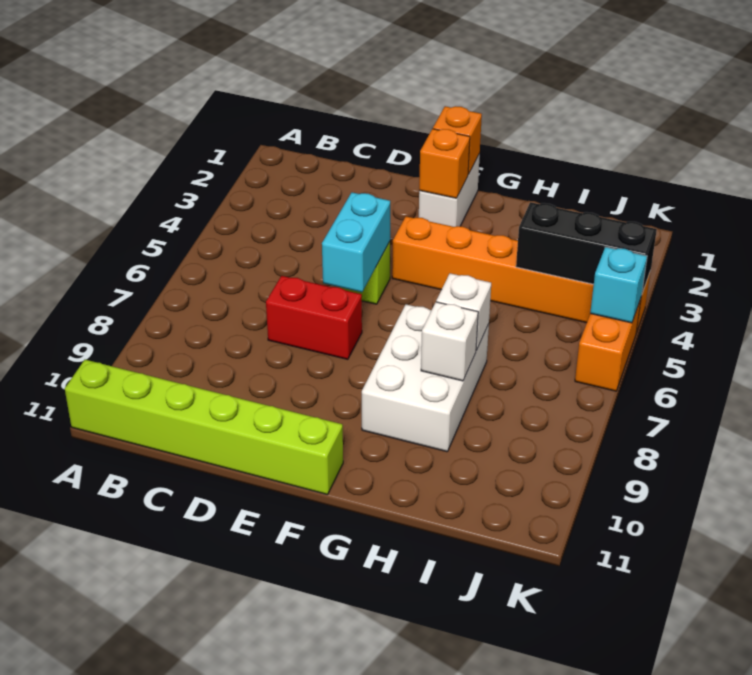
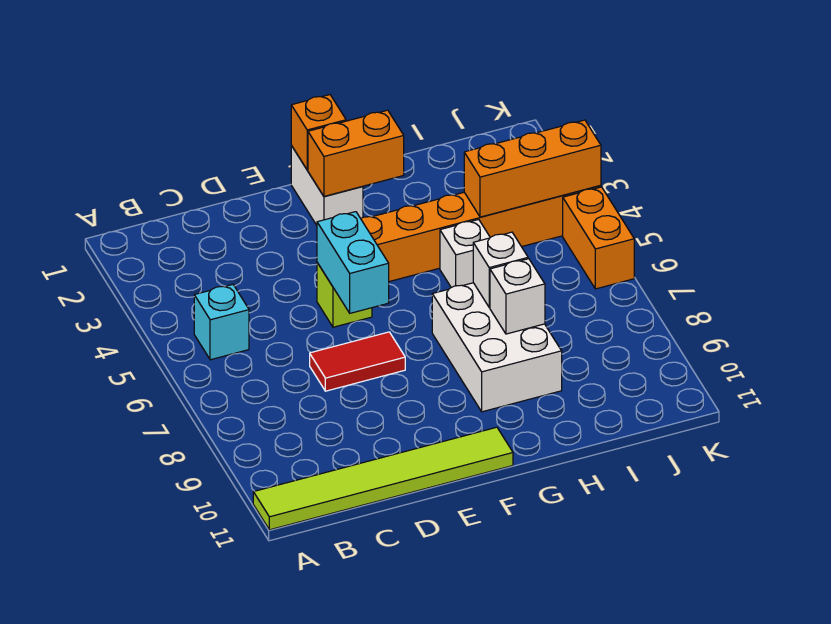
lime brick A11:F11 level 1 -> lime tile A11:F11 level 1
red brick D7:E7 level 1 -> red tile D7:E7 level 1
orange brick F2 level 2 -> orange brick F2:G2 level 2
none -> white brick H5 level 1
black brick I4:K4 level 2 -> orange brick I4:K4 level 2
cyan brick K5 level 2 -> cyan brick B5 level 1

